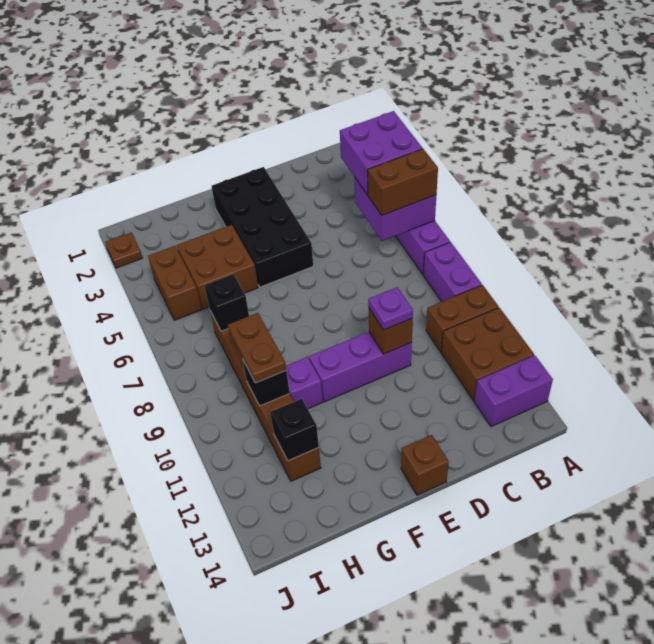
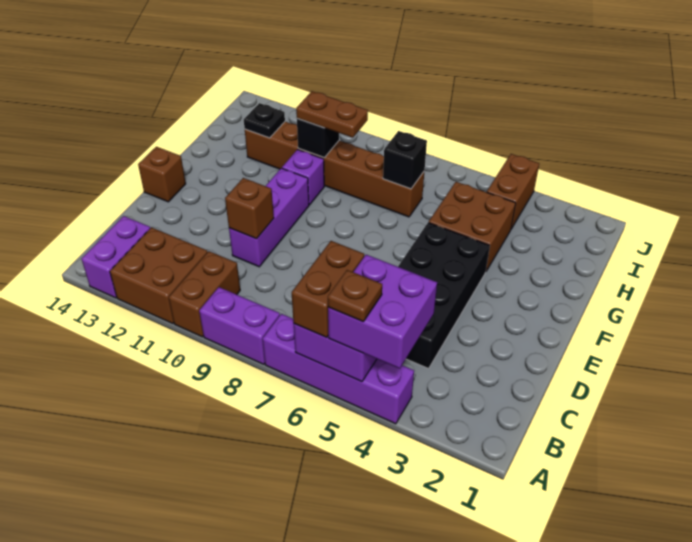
purple plate D10 level 3 -> none
black brick E2:F5 level 1 -> black brick C4:F5 level 1
black brick H12 level 2 -> black plate H12 level 2
brown brick I4:I5 level 1 -> brown brick I4:J4 level 1
brown plate J2 level 1 -> brown plate A5 level 4

